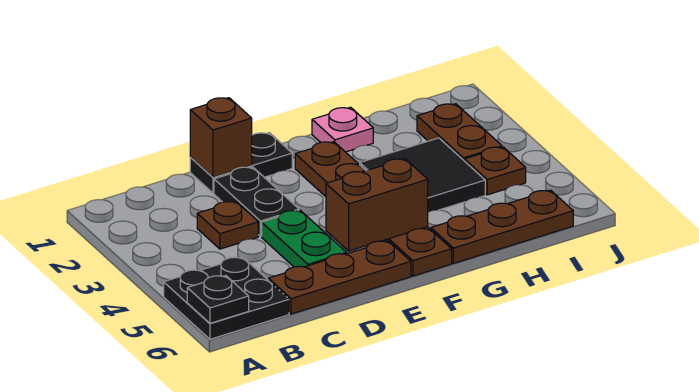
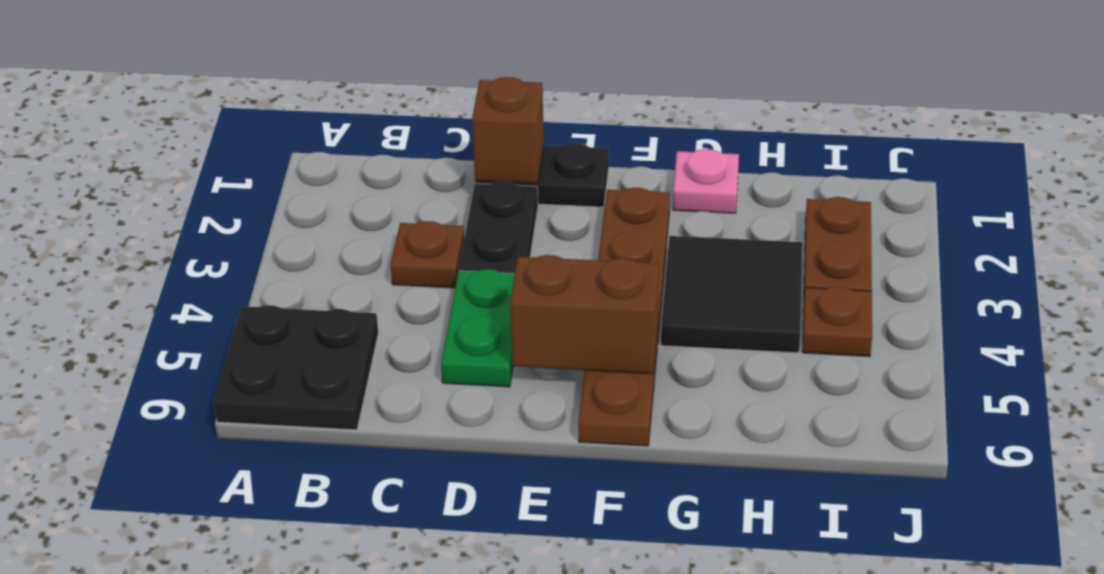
black plate A6 level 2 -> none
brown plate C6:E6 level 1 -> none
brown plate G6:I6 level 1 -> none

